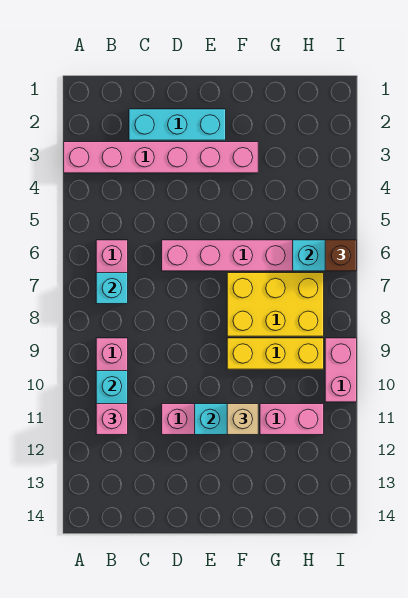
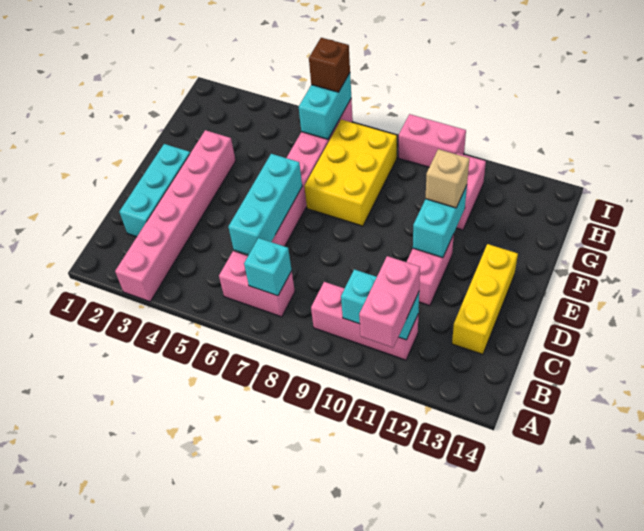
pink brick B11 level 3 -> pink brick A11:B11 level 3
none -> cyan brick C6:E6 level 2
yellow brick F9:H9 level 1 -> yellow brick C13:E13 level 1

